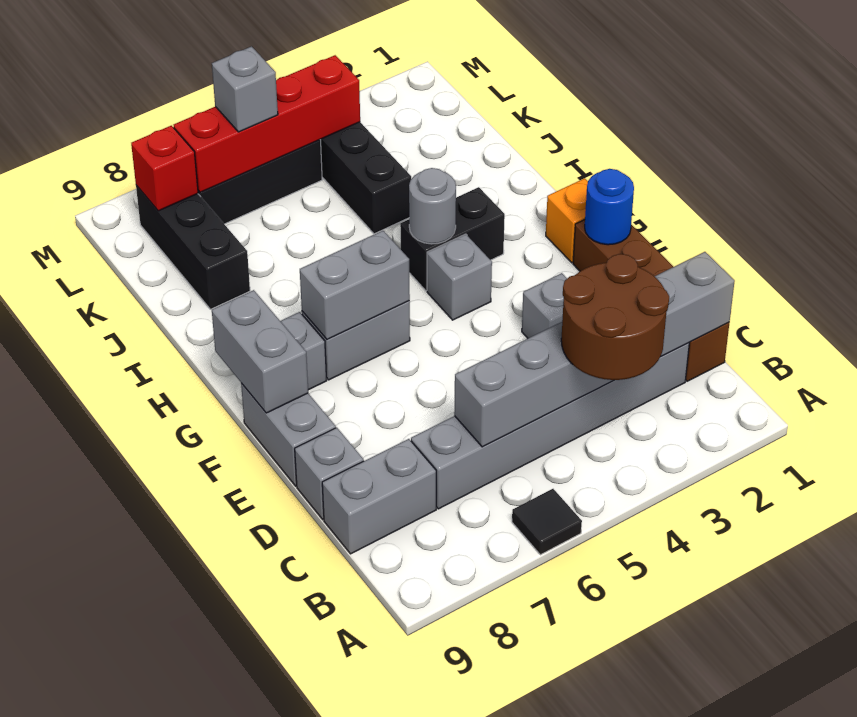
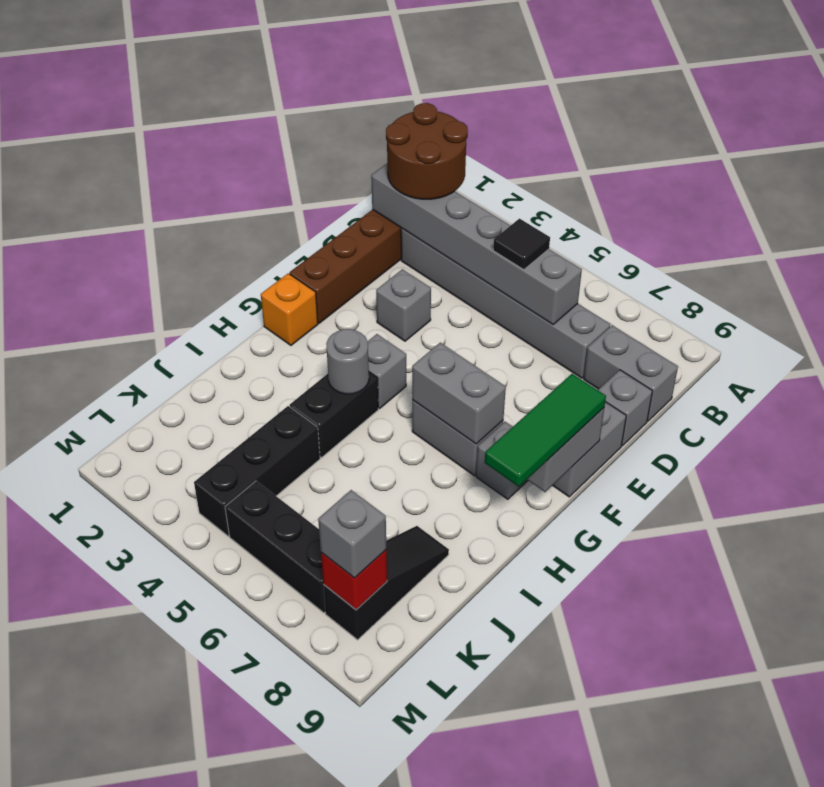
black tile A6 level 1 -> black tile C5 level 3
brown round brick B3:C4 level 3 -> brown round brick B1:C2 level 3
blue round brick F1 level 2 -> none
none -> green tile F9:H9 level 3
black brick H3:H4 level 1 -> black brick H4:I4 level 1
black brick J8:L8 level 1 -> black slope J8:L8 level 1 top L
red brick L4:L7 level 2 -> none
grey brick L6 level 3 -> grey brick L8 level 3

